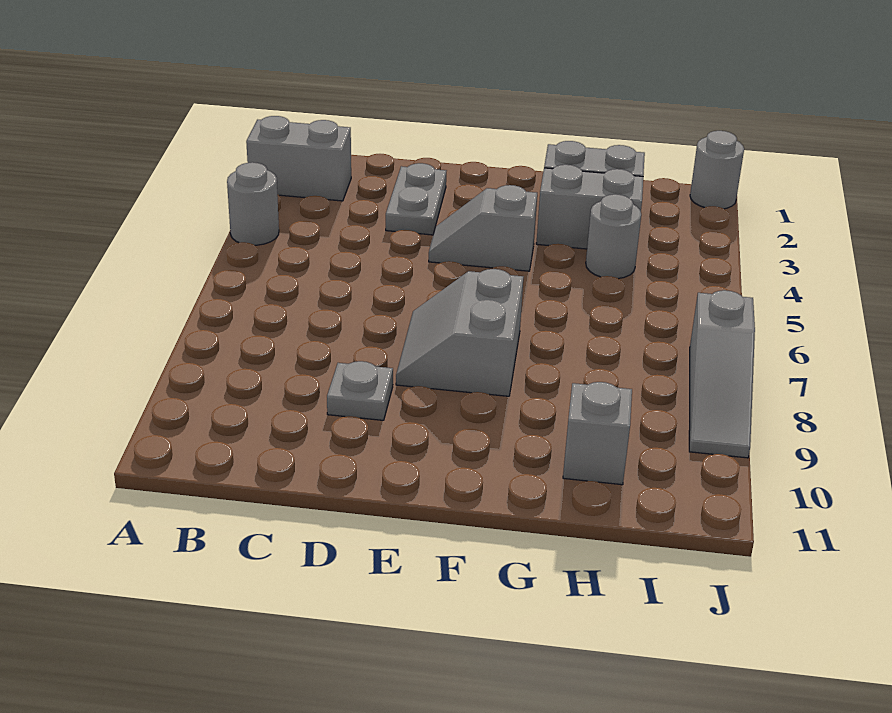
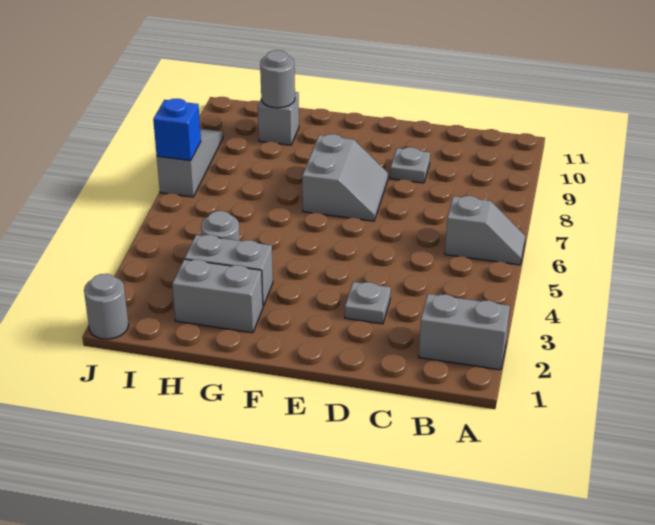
grey round brick A4 level 1 -> grey round brick H10 level 2
grey plate D2:D3 level 1 -> grey plate D3 level 1
grey slope E4:F4 level 1 top F -> grey slope A6:B6 level 1 top B
none -> blue brick J7 level 2

